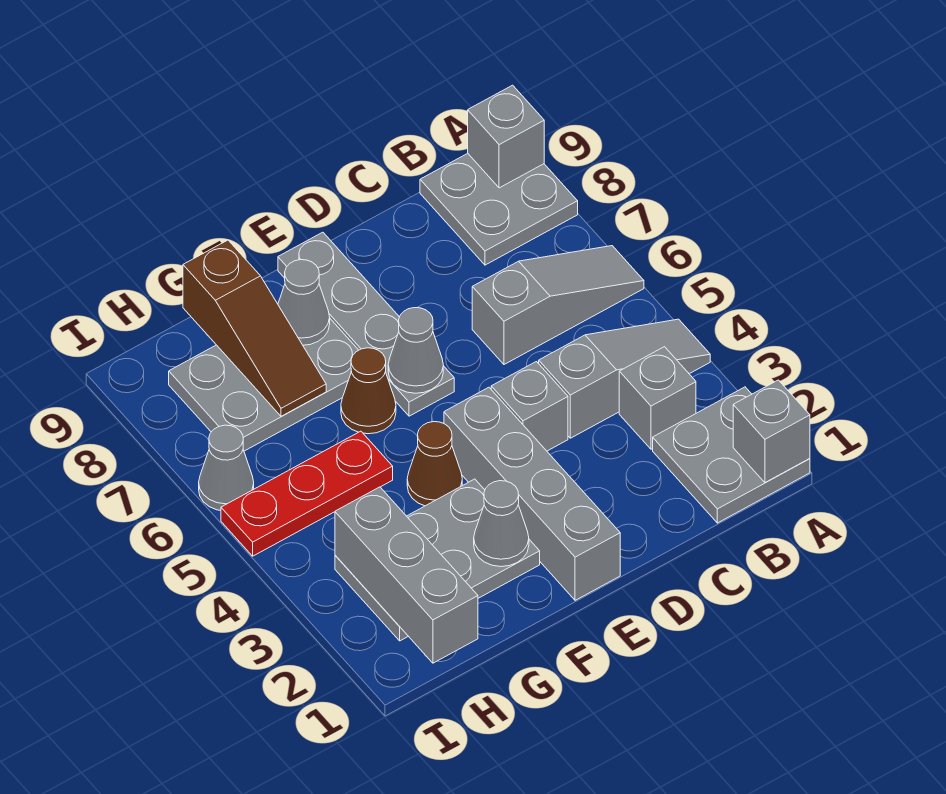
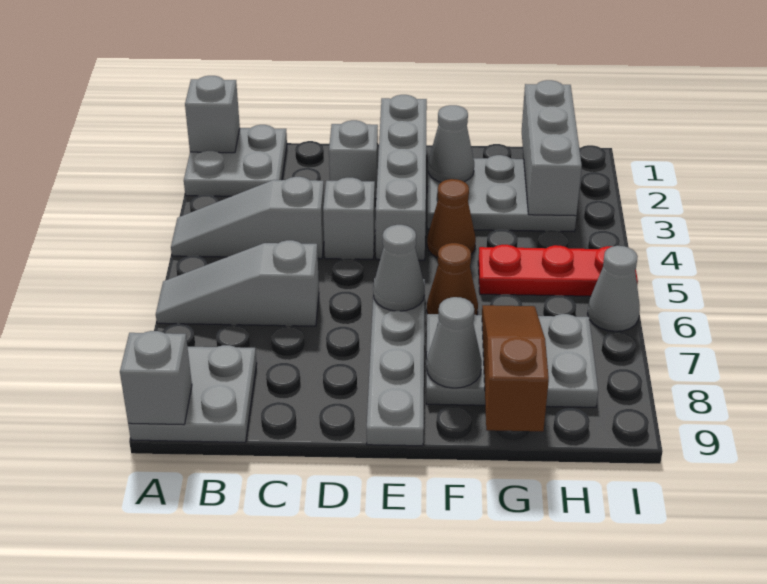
grey brick B3 level 1 -> grey brick D2 level 1

